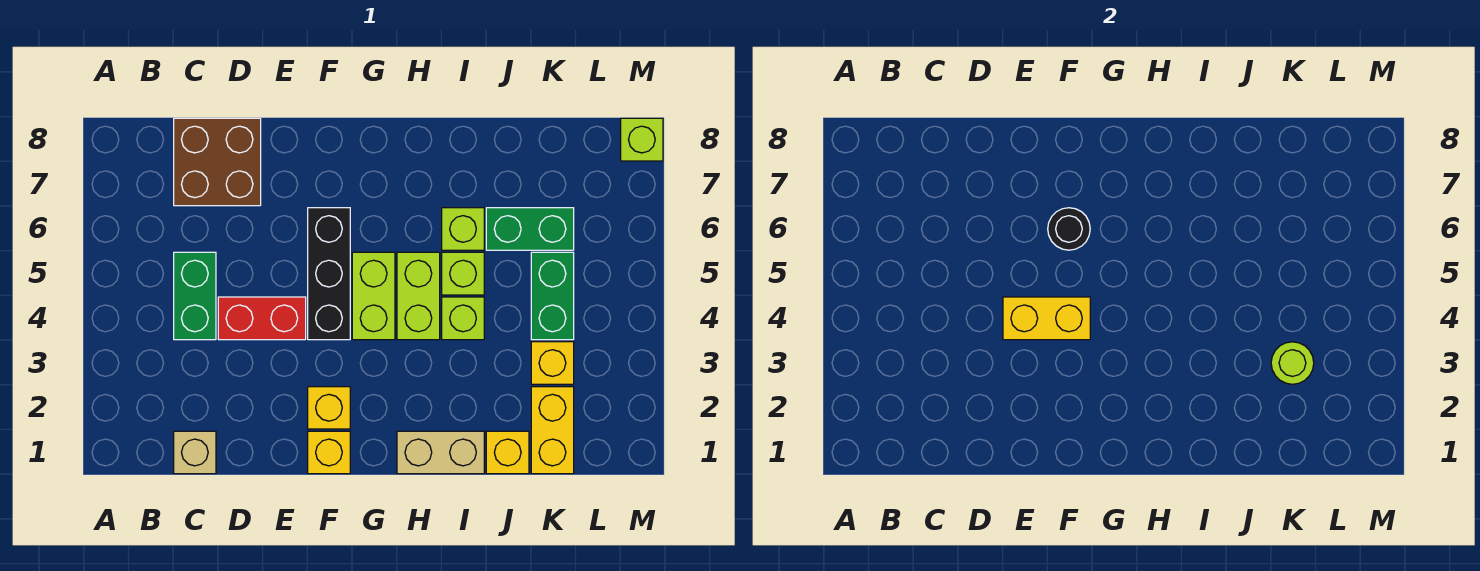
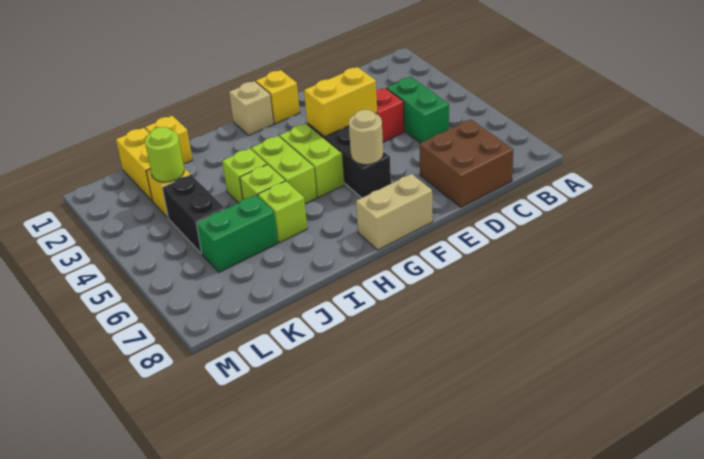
tan brick C1 level 1 -> tan brick G1 level 1
yellow brick F2 level 1 -> none
black round brick F6 level 2 -> tan round brick F6 level 2
tan brick H1:I1 level 1 -> tan brick F8:G8 level 1
green brick K4:K5 level 1 -> black brick K4:K5 level 1
lime brick M8 level 1 -> none

